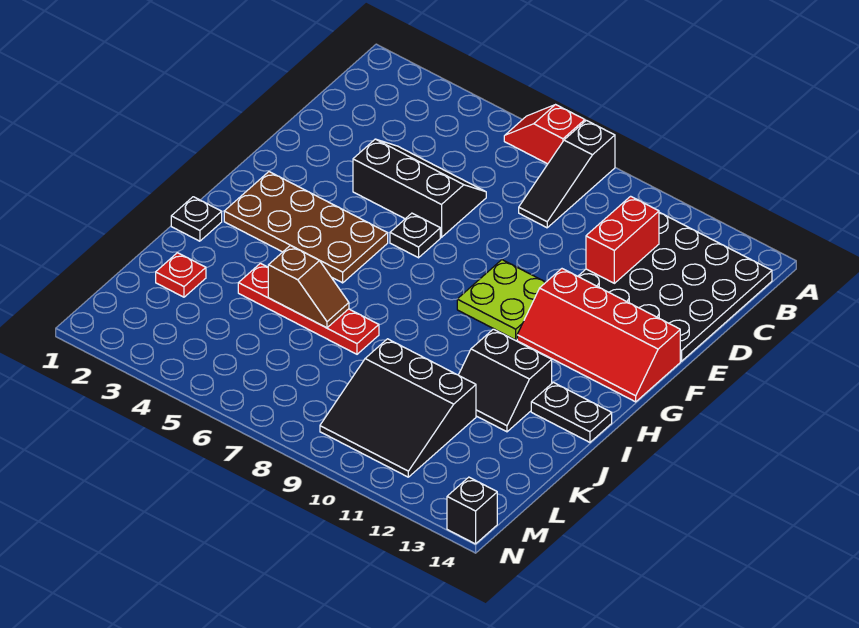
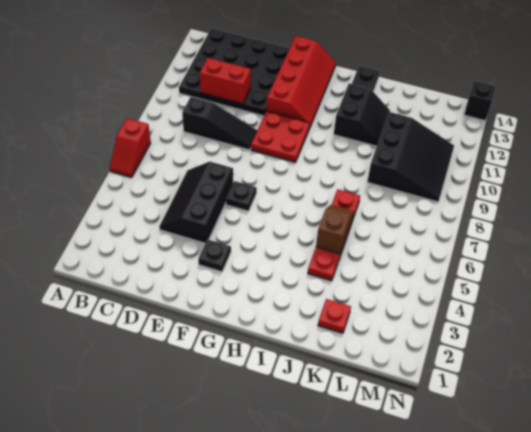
black slope A8:C8 level 1 top A -> black slope C9:E9 level 1 top C
lime plate F9:G10 level 1 -> red plate F9:G10 level 1
brown plate G2:H5 level 1 -> none
black plate I1 level 1 -> black plate F3 level 1

